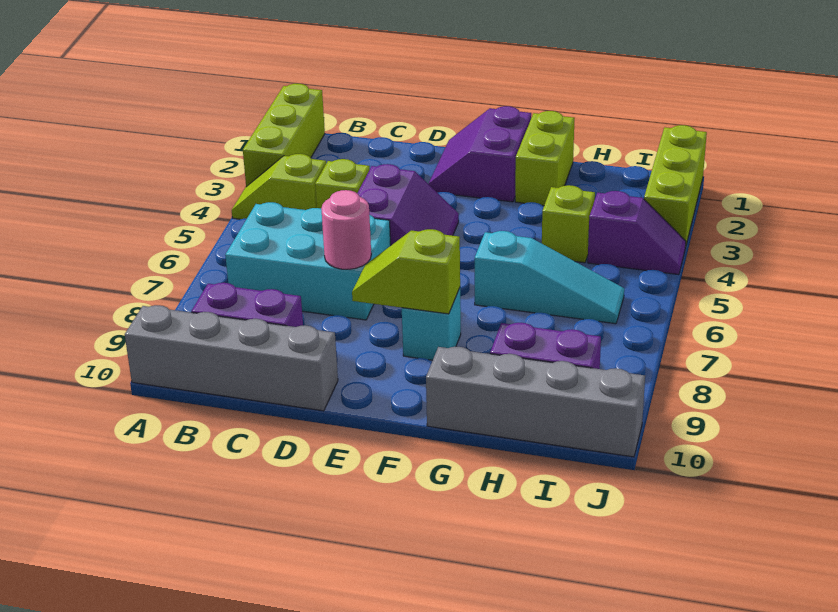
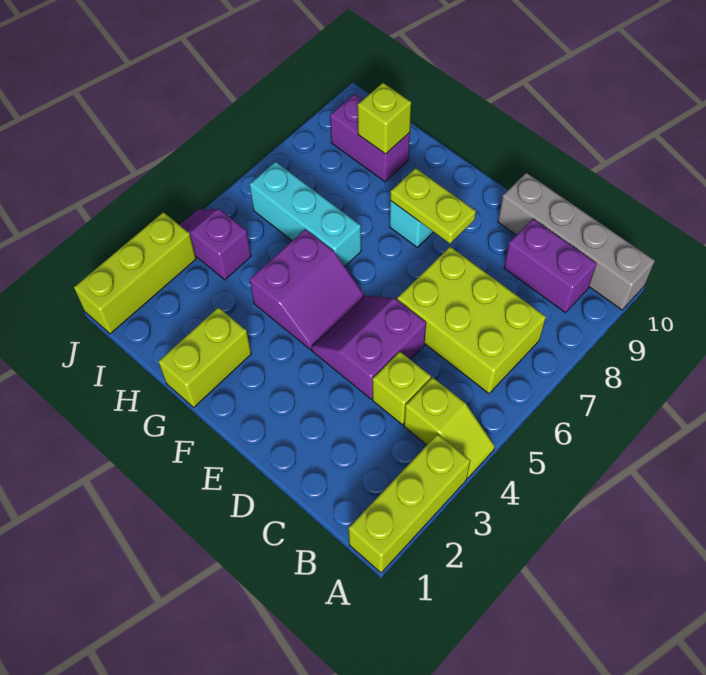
cyan brick B6:D7 level 1 -> lime brick B6:D7 level 1
pink round brick D7 level 2 -> none
purple slope E1:F2 level 1 top F -> purple slope F4:G5 level 1 top G
lime slope E8:F8 level 2 top F -> lime plate E8:F8 level 2
cyan slope G6:I6 level 1 top G -> cyan brick G6:I6 level 1
grey brick G10:J10 level 1 -> none
lime brick H4 level 1 -> lime brick H9 level 2

